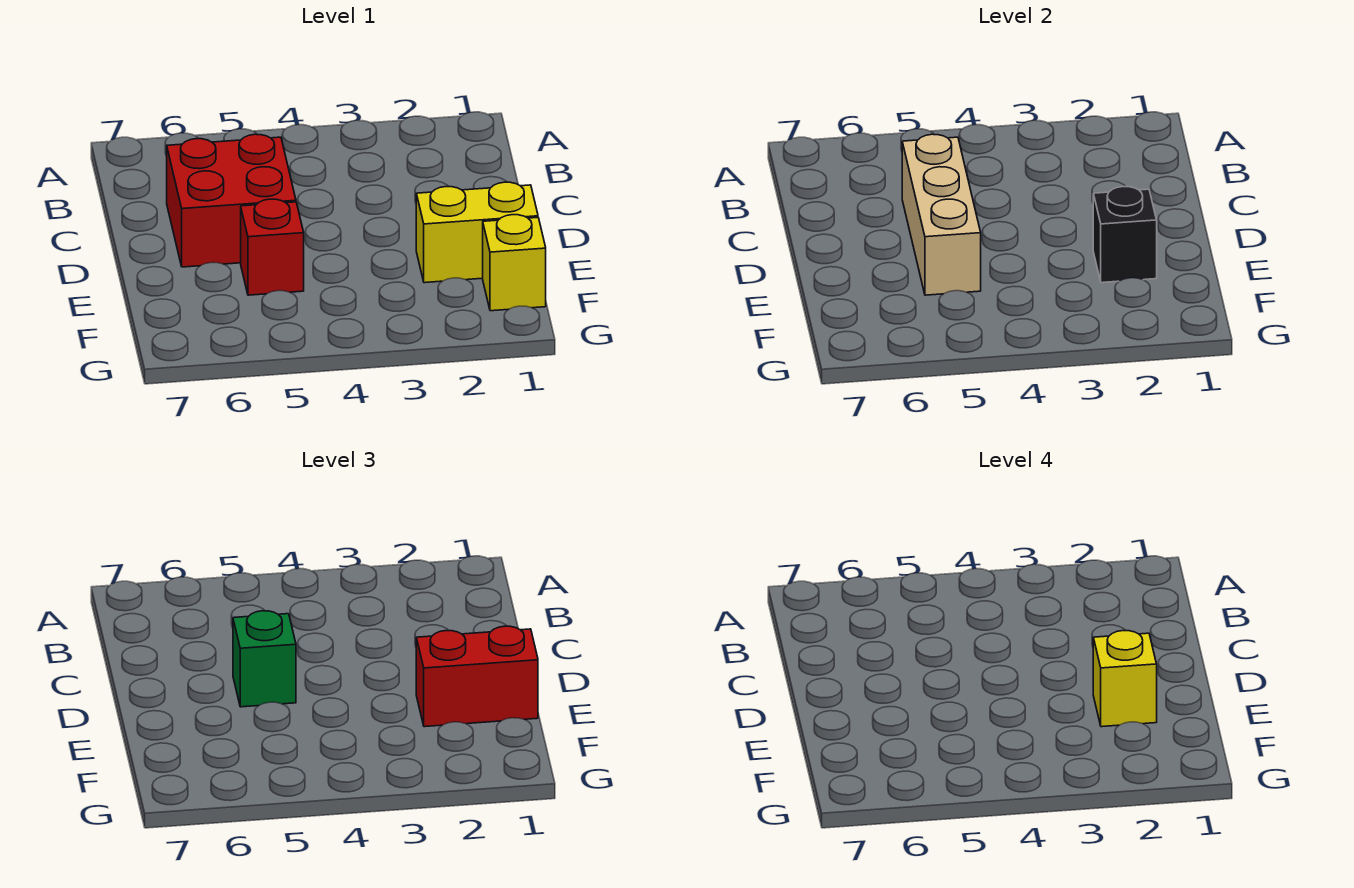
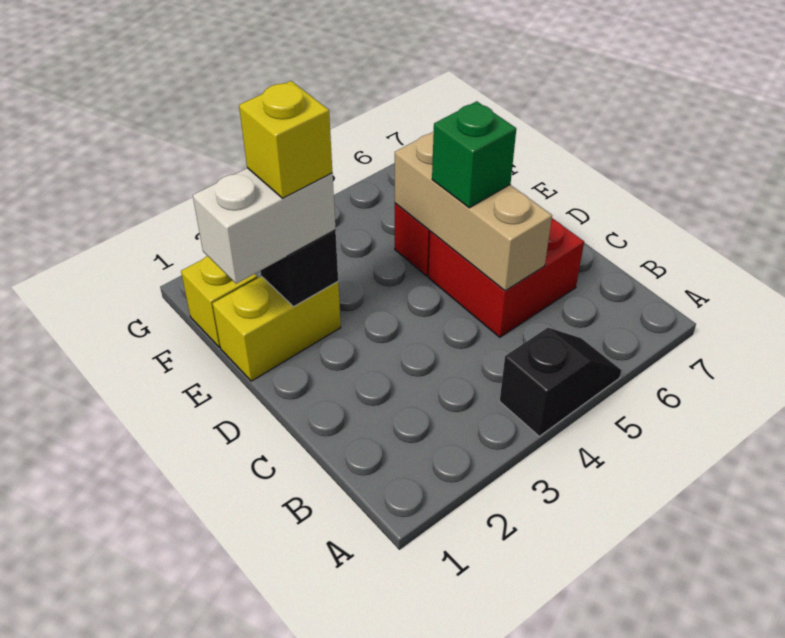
none -> black slope A4:A5 level 1 top 4
red brick E1:E2 level 3 -> white brick E1:E2 level 3

